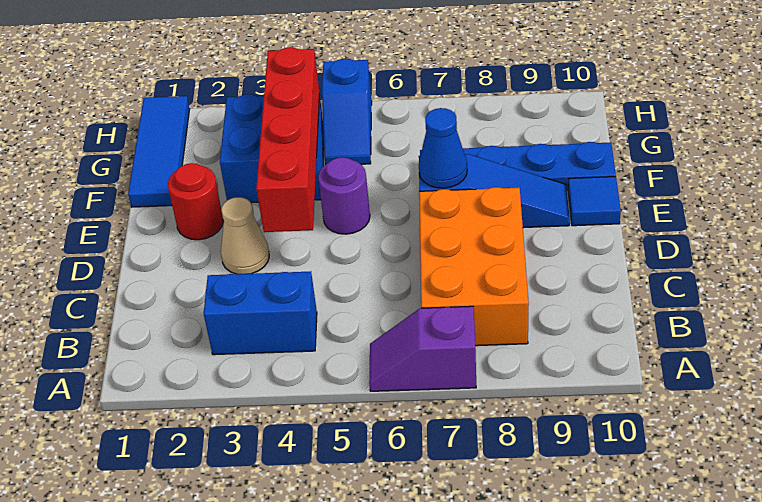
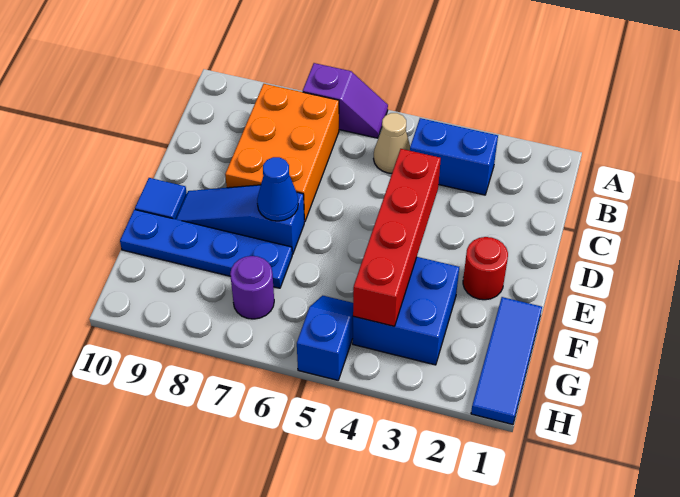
tan cone D3 level 1 -> tan cone B5 level 1
purple round brick E5 level 1 -> purple round brick G7 level 1

